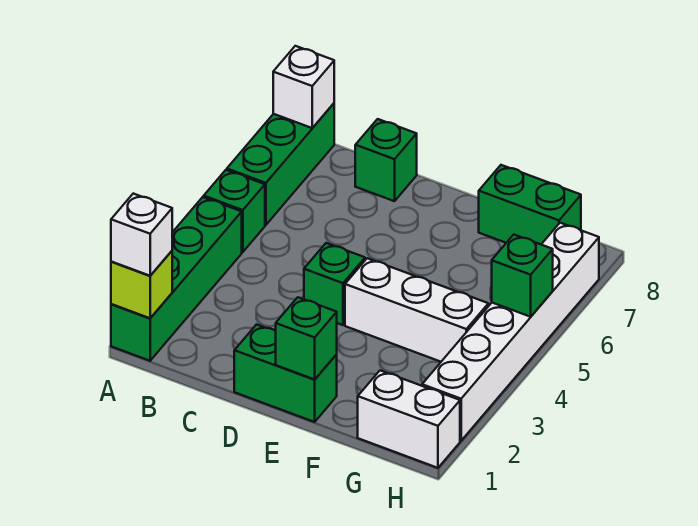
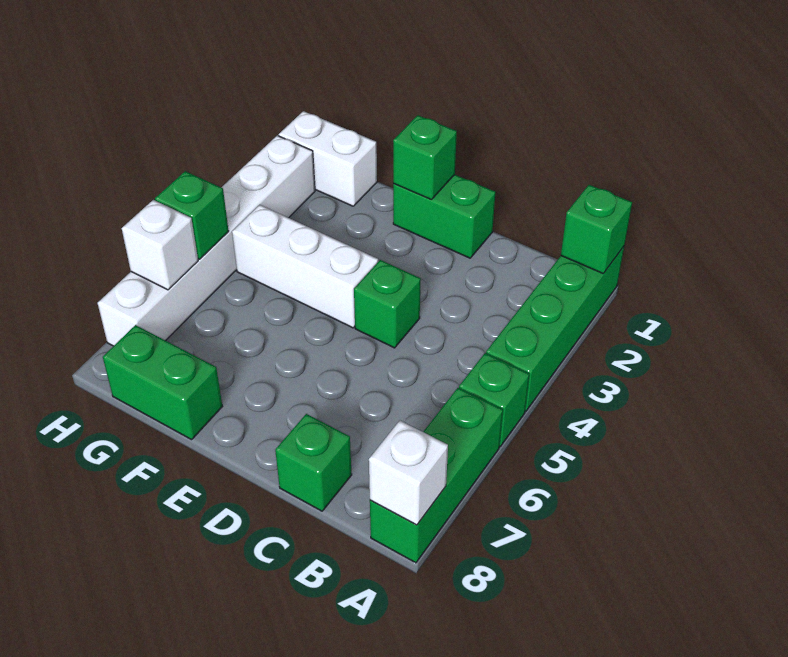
lime brick A1 level 2 -> green brick A1 level 2
white brick A1 level 3 -> white brick H6 level 2

